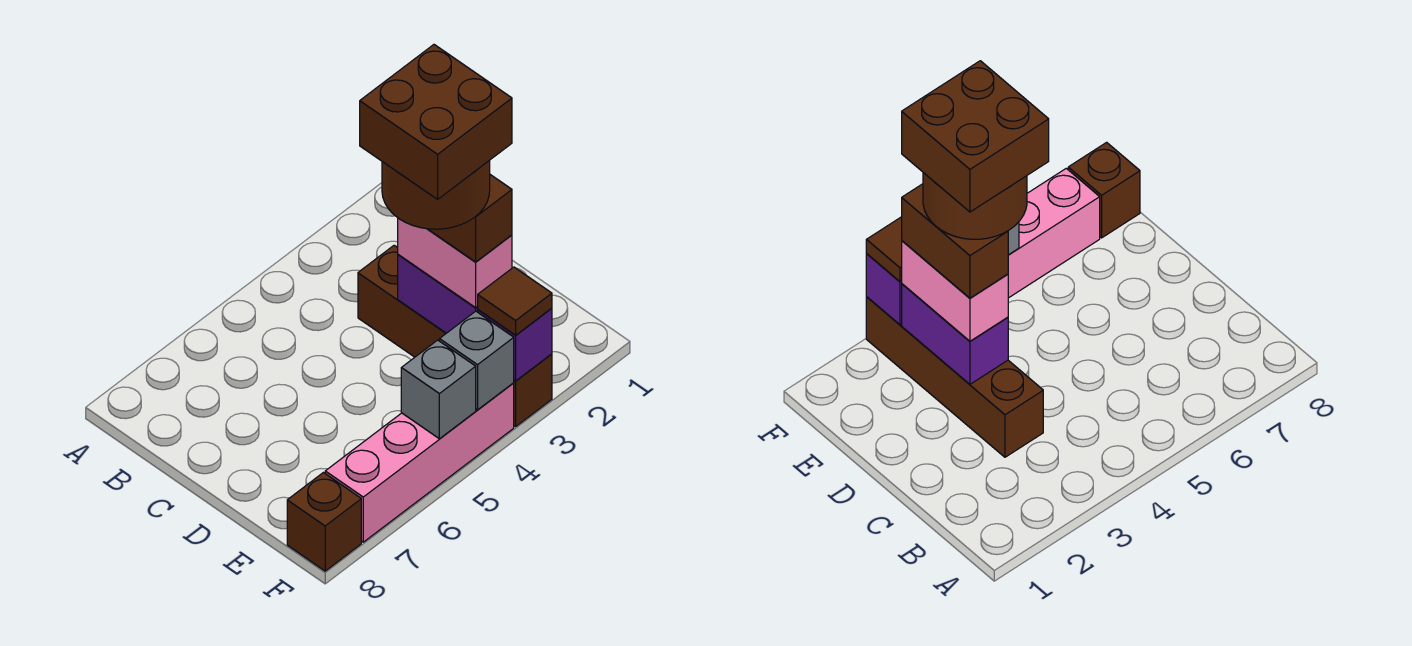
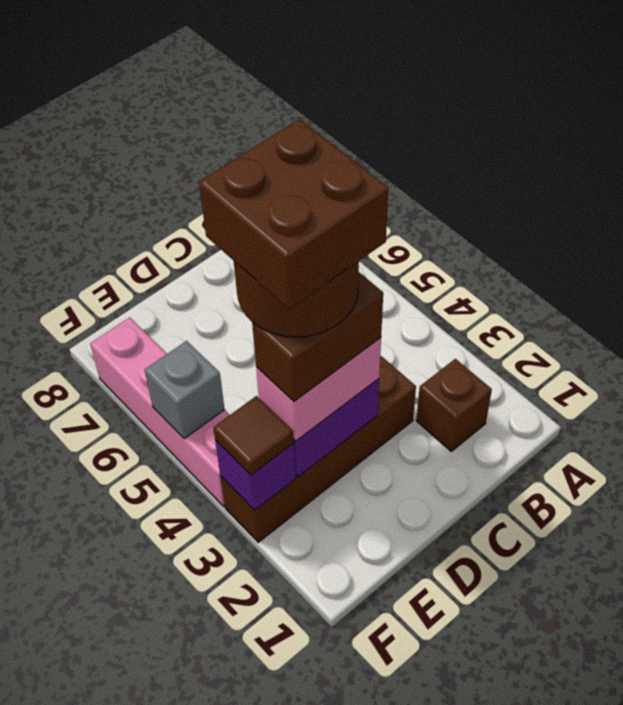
grey brick F4 level 2 -> none
brown brick F8 level 1 -> brown brick B2 level 1

